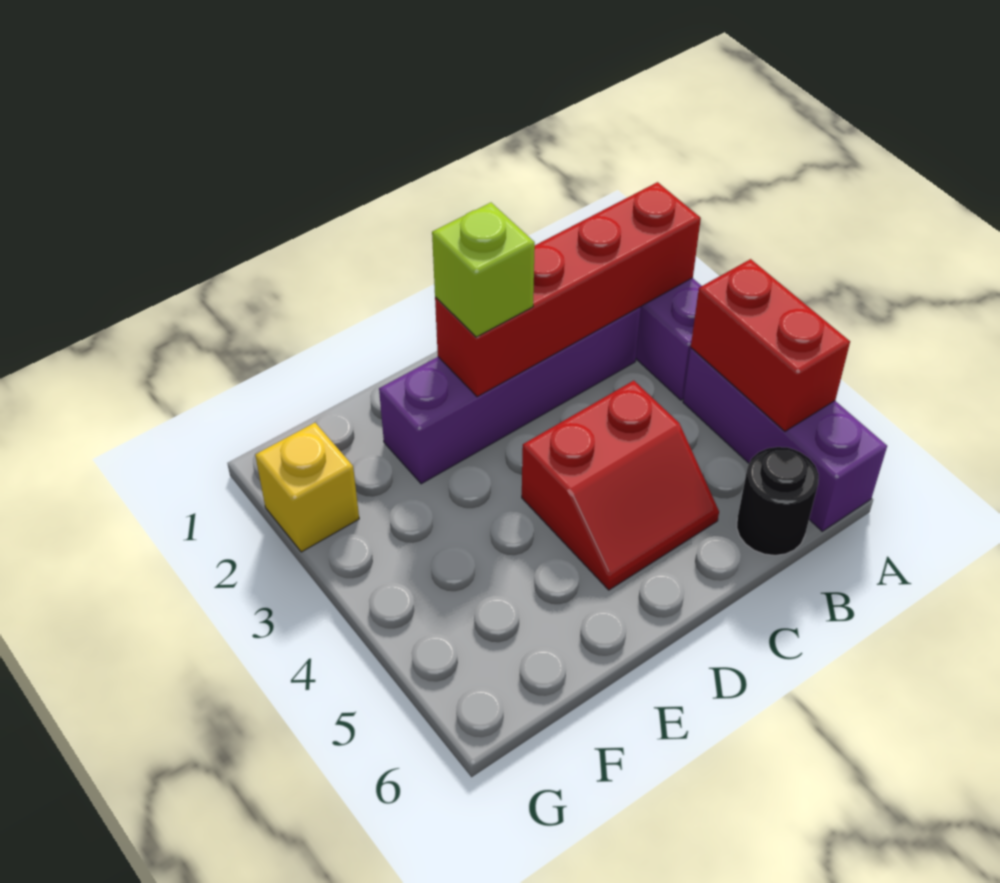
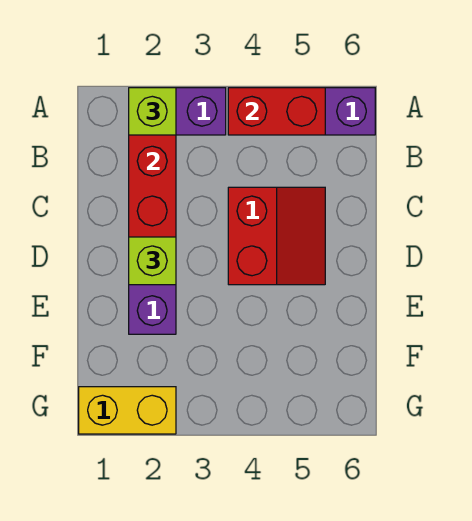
none -> lime brick A2 level 3
black round brick B6 level 1 -> none
yellow brick G2 level 1 -> yellow brick G1:G2 level 1

